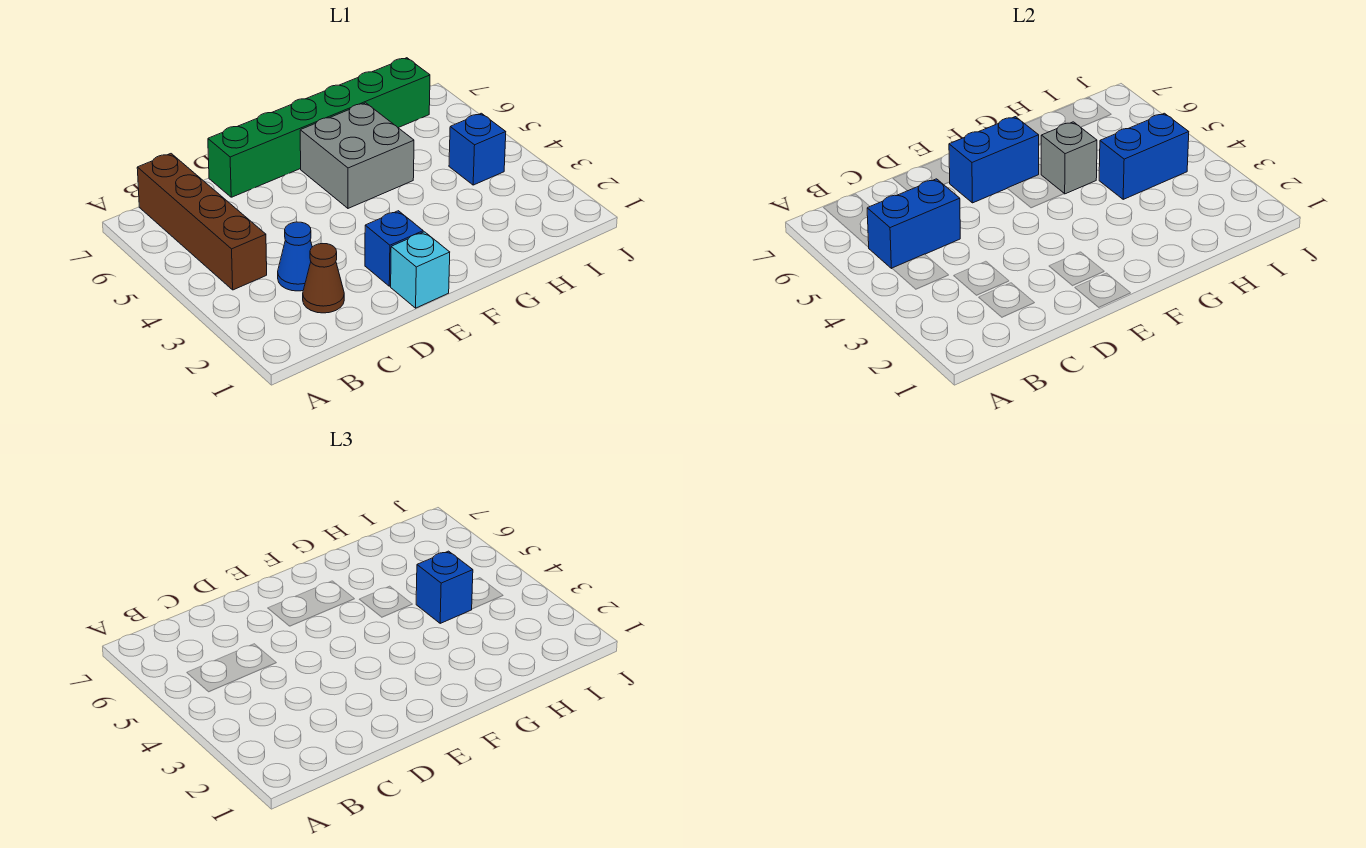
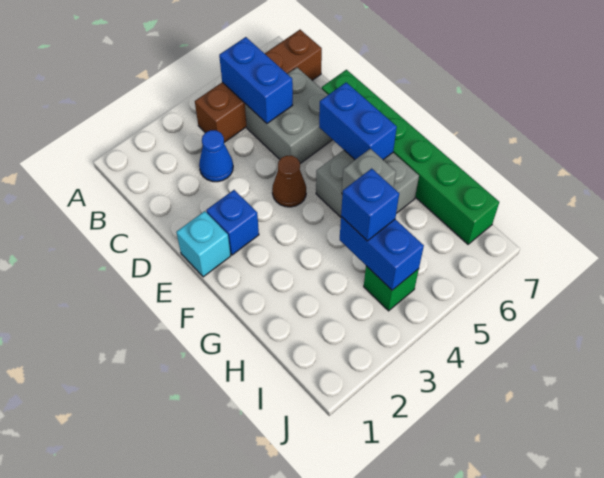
brown cone C2 level 1 -> brown cone E4 level 1
none -> grey brick C5:D6 level 1
blue brick I4 level 1 -> green brick I4 level 1

